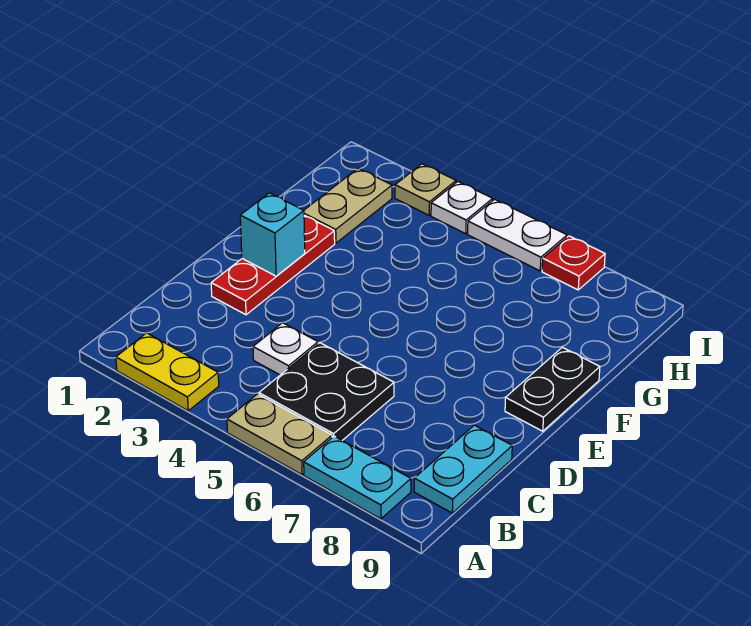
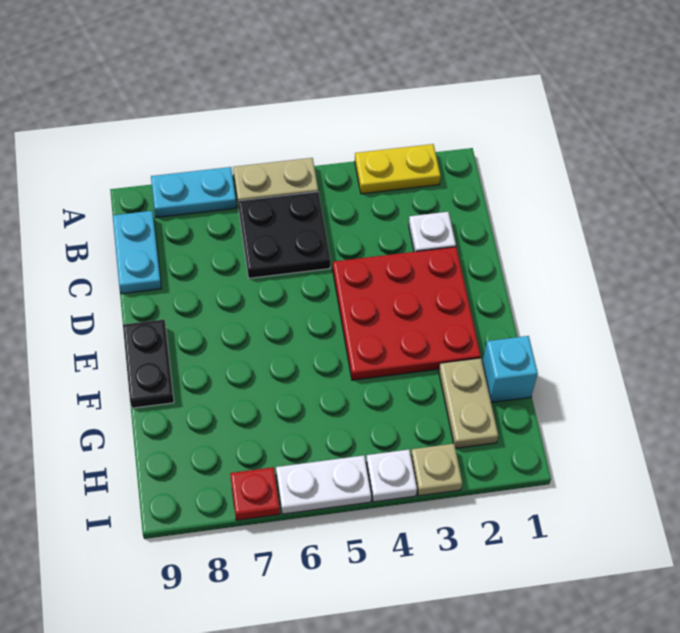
white plate C4 level 1 -> white plate C2 level 1
red plate D2:F2 level 1 -> red plate D2:F4 level 1
cyan brick E2 level 2 -> cyan brick G1 level 1

